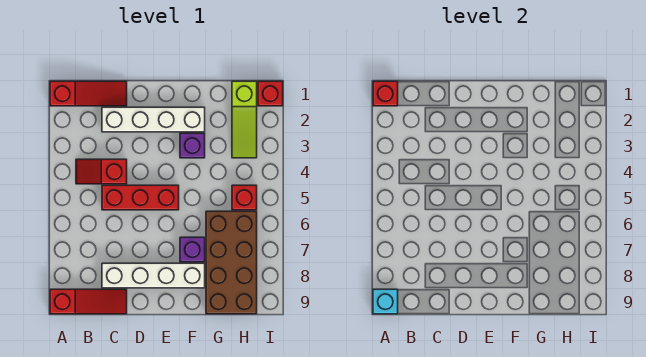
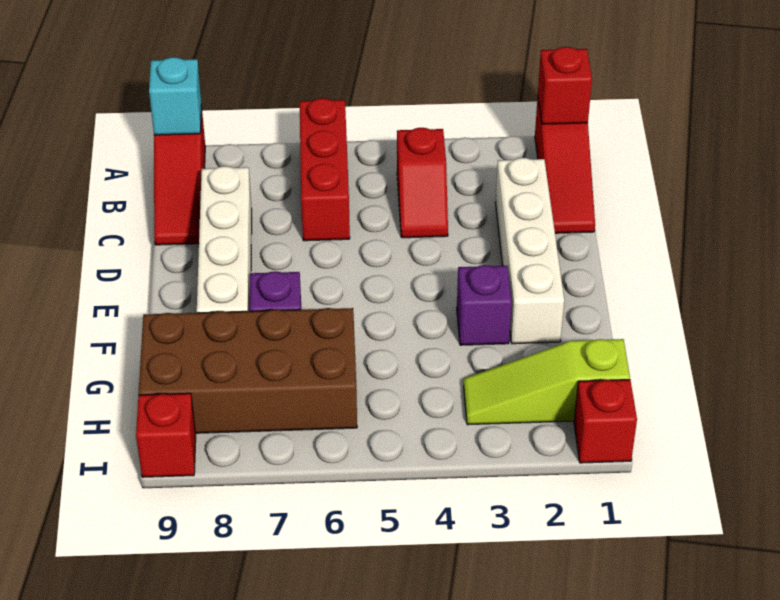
red slope B4:C4 level 1 top C -> red slope B4:C4 level 1 top B
red brick C5:E5 level 1 -> red brick A6:C6 level 1
red brick H5 level 1 -> red brick I9 level 1

